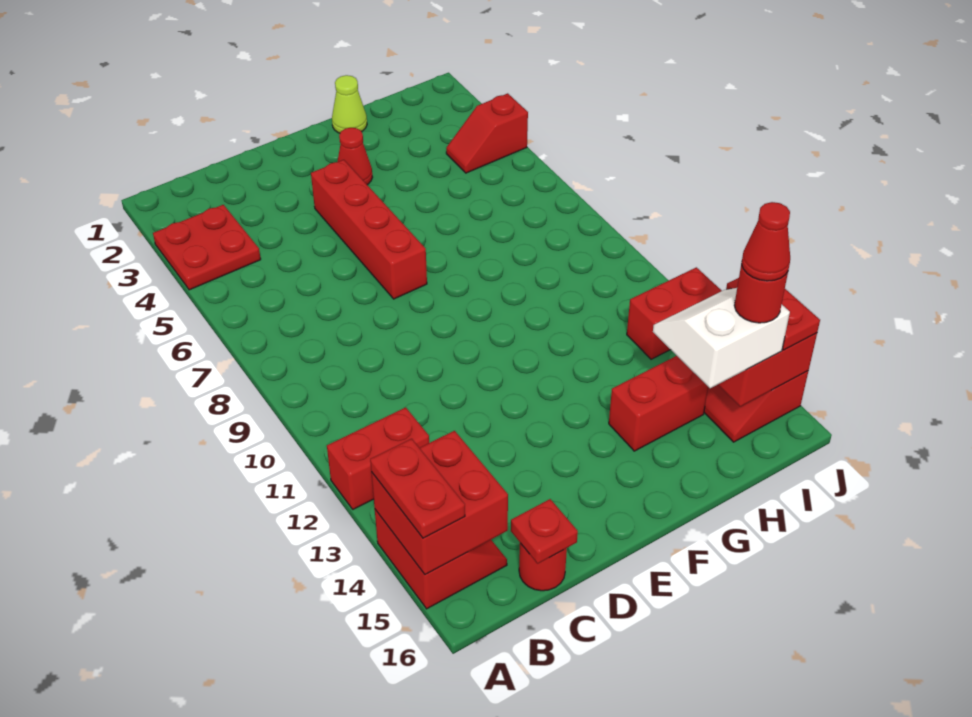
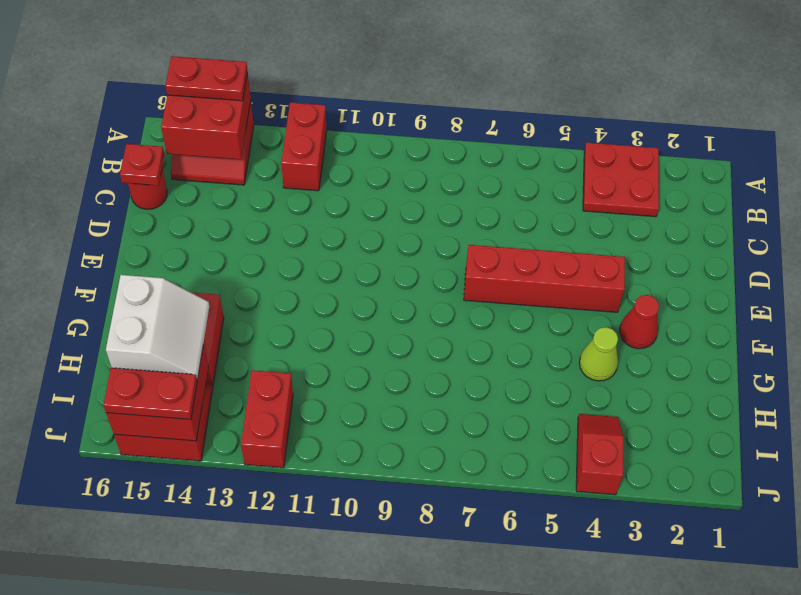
lime cone G1 level 1 -> lime cone G4 level 1
red round brick I15 level 4 -> none
red cone I15 level 5 -> none

